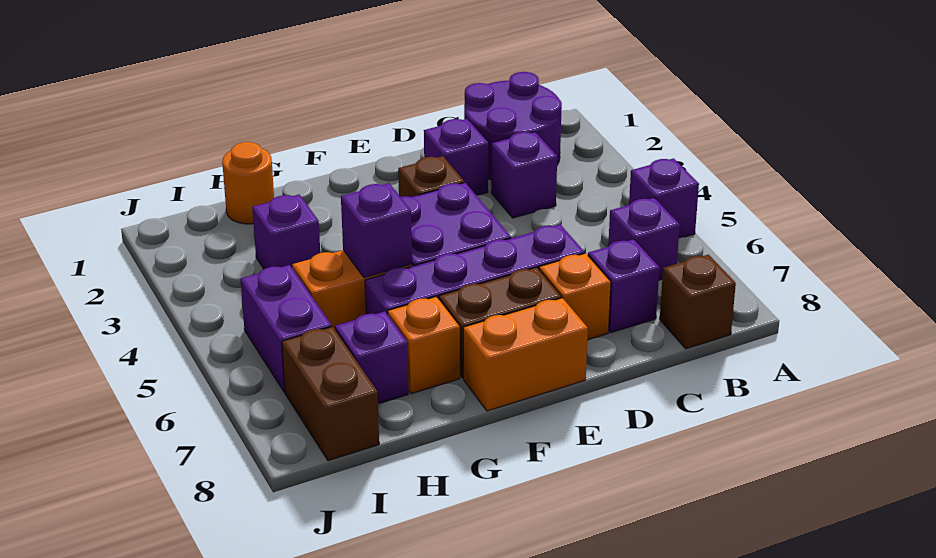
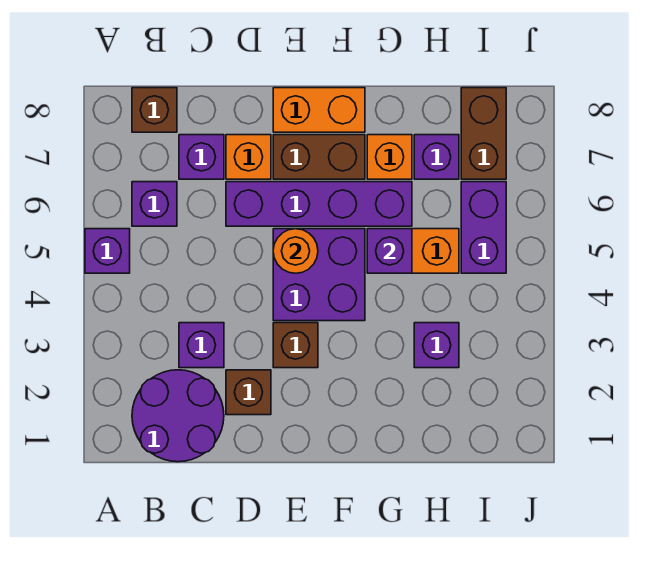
purple brick D2 level 1 -> brown brick D2 level 1
orange round brick H1 level 1 -> orange round brick E5 level 2

